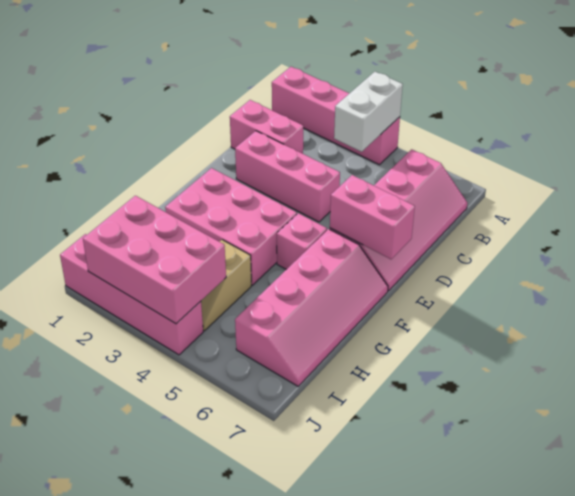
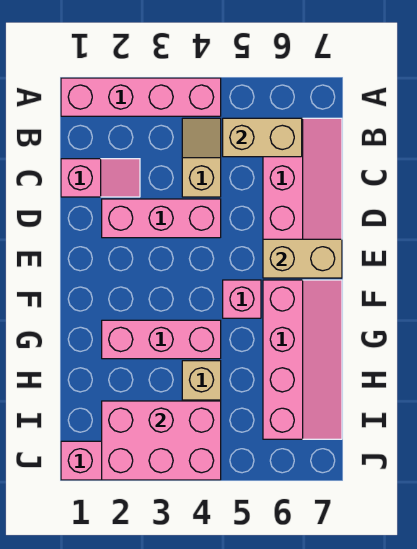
white brick A4:B4 level 2 -> none
none -> tan slope B4:C4 level 1 top C
none -> tan brick B5:B6 level 2
pink brick C1:C2 level 1 -> pink slope C1:C2 level 1 top 1
pink brick E6:E7 level 2 -> tan brick E6:E7 level 2
pink brick F2:G4 level 1 -> pink brick G2:G4 level 1

